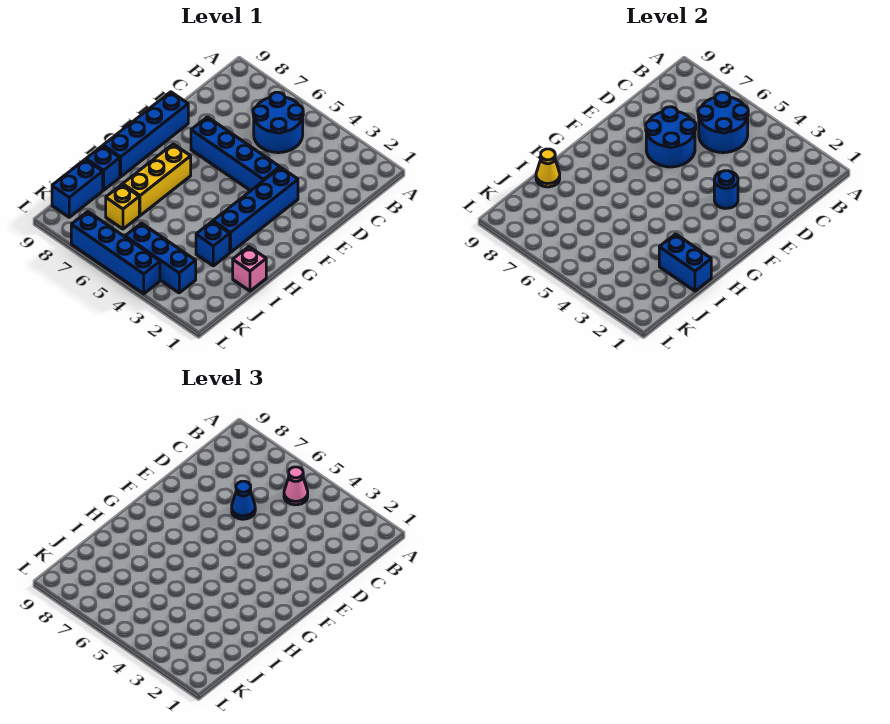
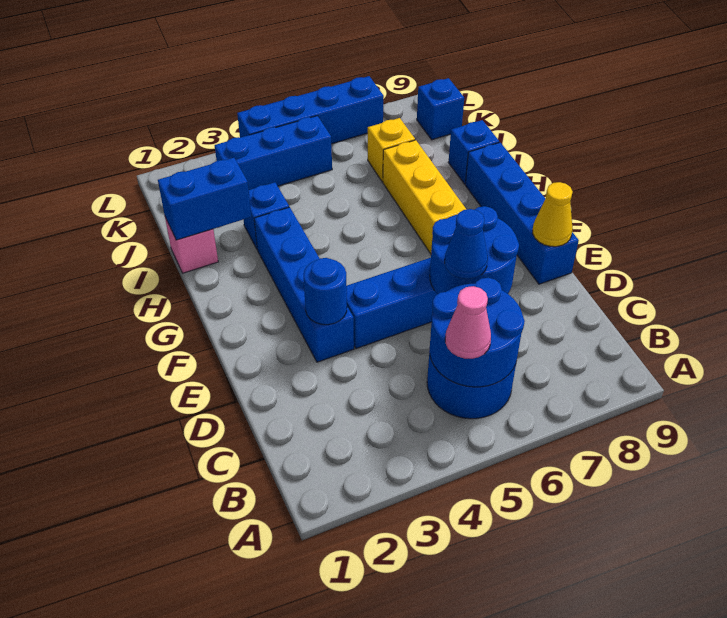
yellow cone I9 level 2 -> yellow cone E9 level 2
blue brick J9:K9 level 1 -> blue brick K9 level 1

